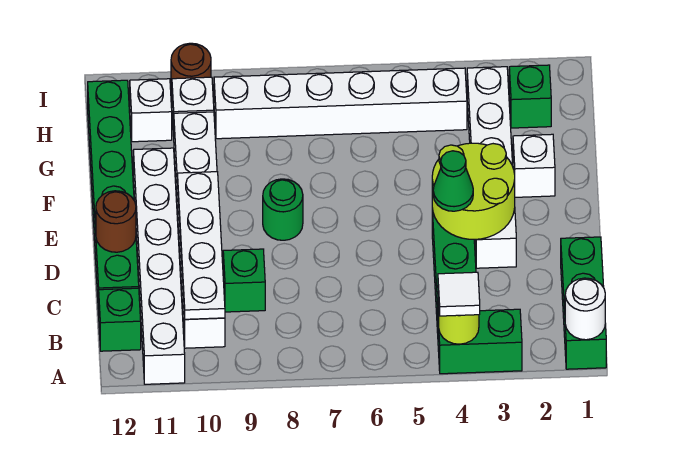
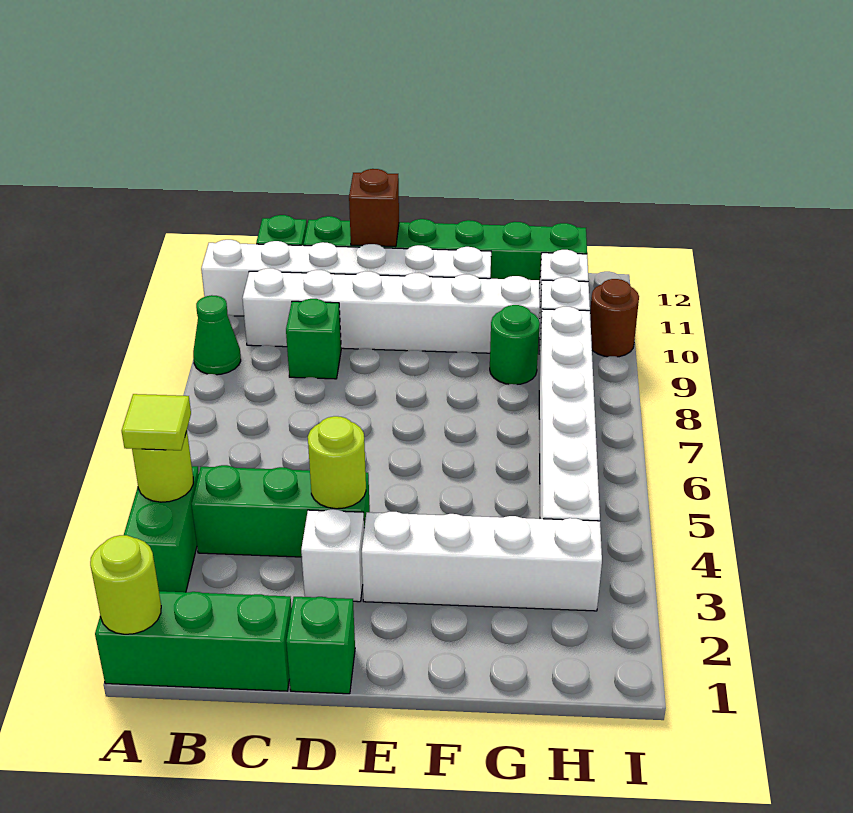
white round brick A1 level 2 -> lime round brick A1 level 2
white tile A4 level 3 -> lime tile A4 level 3
white plate B10:E10 level 2 -> none
lime round brick D3:E4 level 2 -> lime round brick D4 level 2
green cone D4 level 3 -> green cone A9 level 1
brown round brick D12 level 2 -> brown brick D12 level 2
green round brick E8 level 1 -> green round brick G9 level 1
white brick F2 level 1 -> none
green brick H2 level 1 -> green brick D1 level 1

